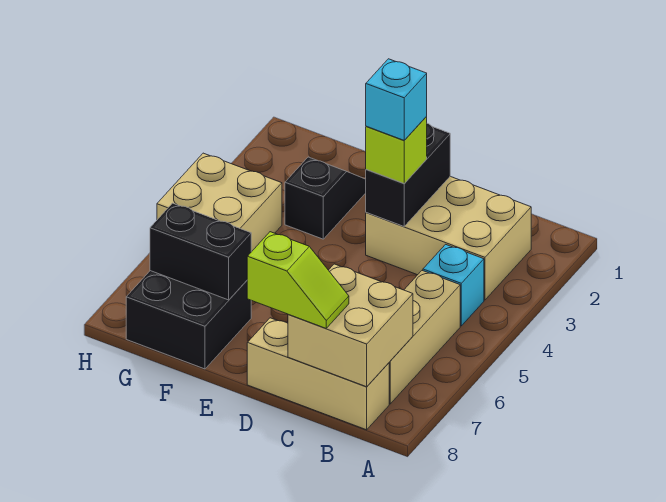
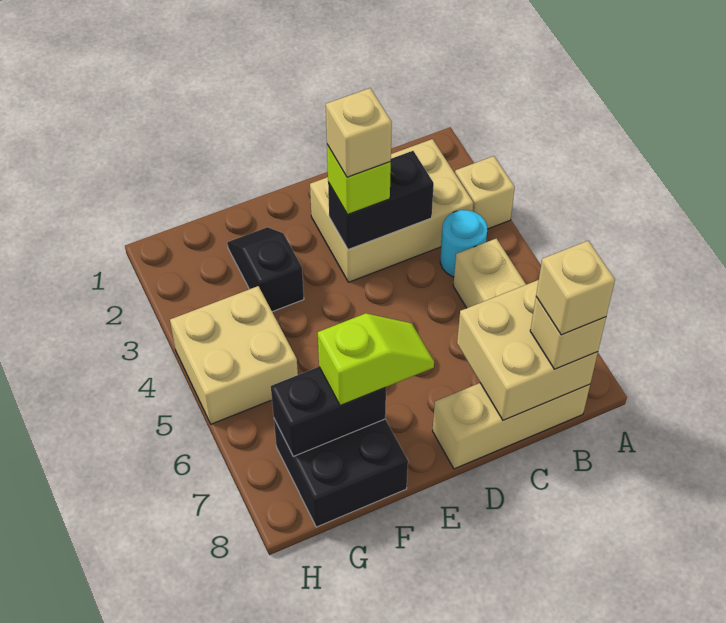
none -> tan brick A3 level 1
cyan brick B4 level 1 -> cyan round brick B4 level 1
none -> tan brick B8 level 3
none -> tan brick B8 level 4
lime slope C8:D8 level 3 top D -> lime slope E7:F7 level 3 top F
black brick D2:D3 level 2 -> black brick C3:D3 level 2
cyan brick D3 level 4 -> tan brick D3 level 4

